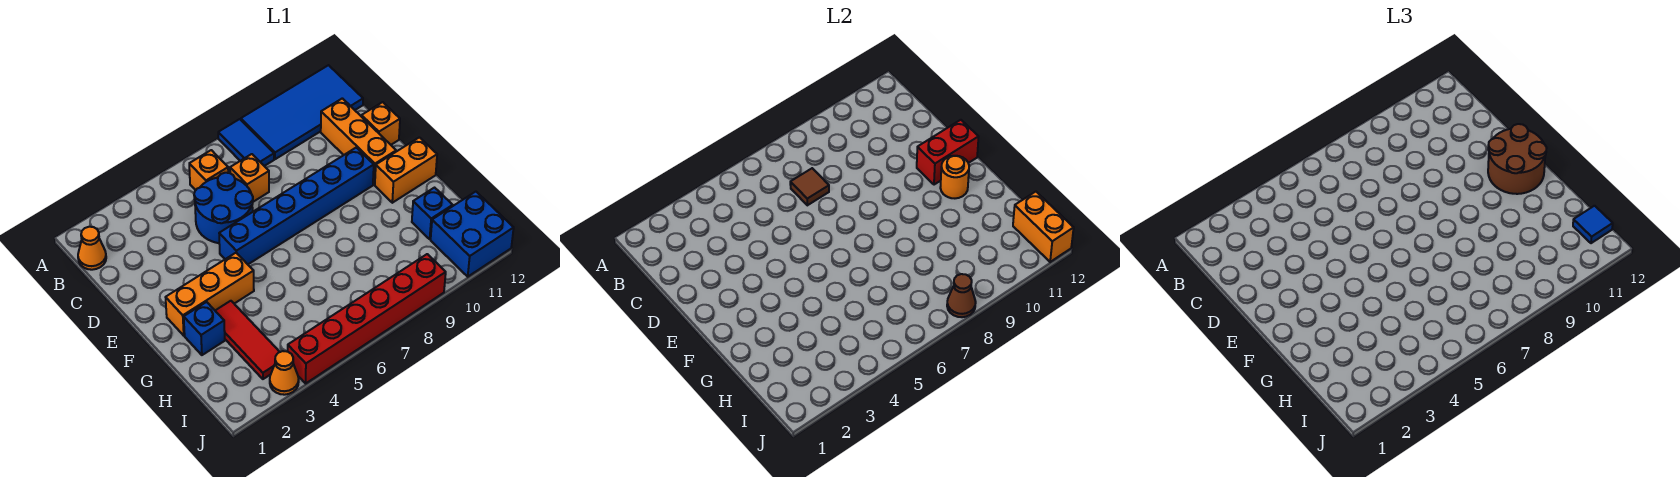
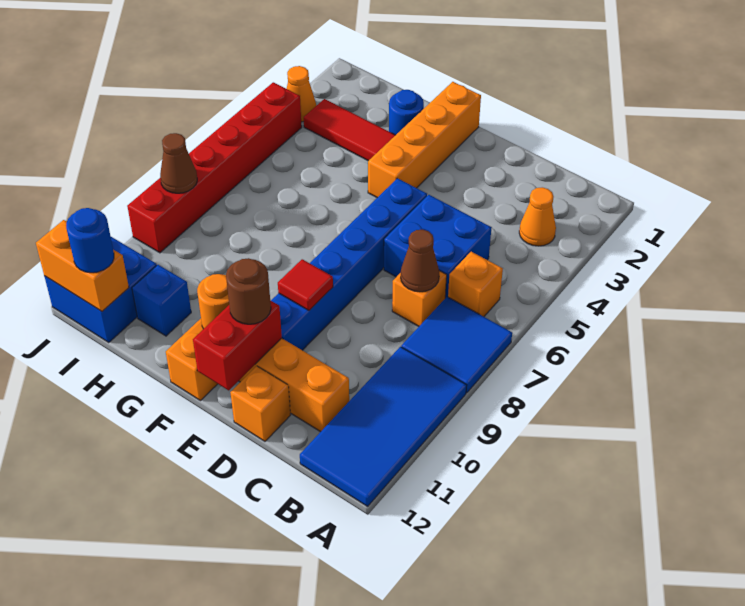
blue tile A8:B8 level 1 -> blue tile A7:B8 level 1
orange cone B1 level 1 -> orange cone B3 level 1
blue round brick C5:D6 level 1 -> blue brick C5:D6 level 1
brown tile C7 level 2 -> brown cone C7 level 2
none -> red tile E9 level 2
brown round brick E11:F12 level 3 -> brown round brick E11 level 3
orange brick F2:F4 level 1 -> orange brick F1:F4 level 1
blue brick G2 level 1 -> blue round brick G2 level 1
blue tile I12 level 3 -> blue round brick I12 level 3

